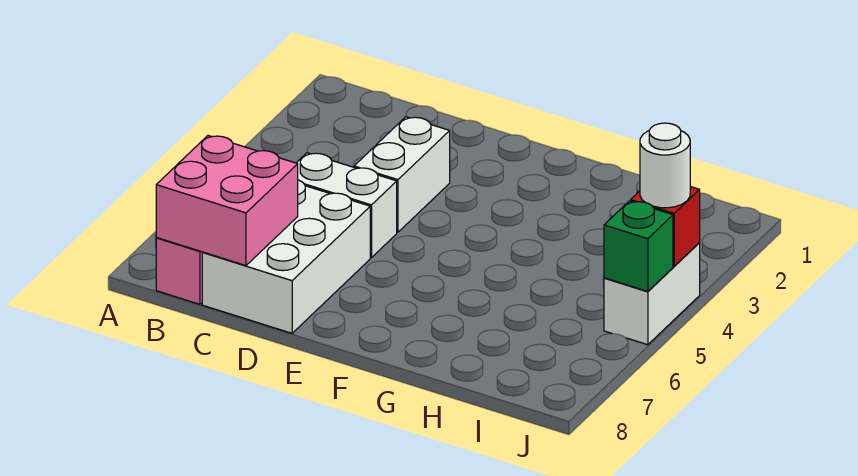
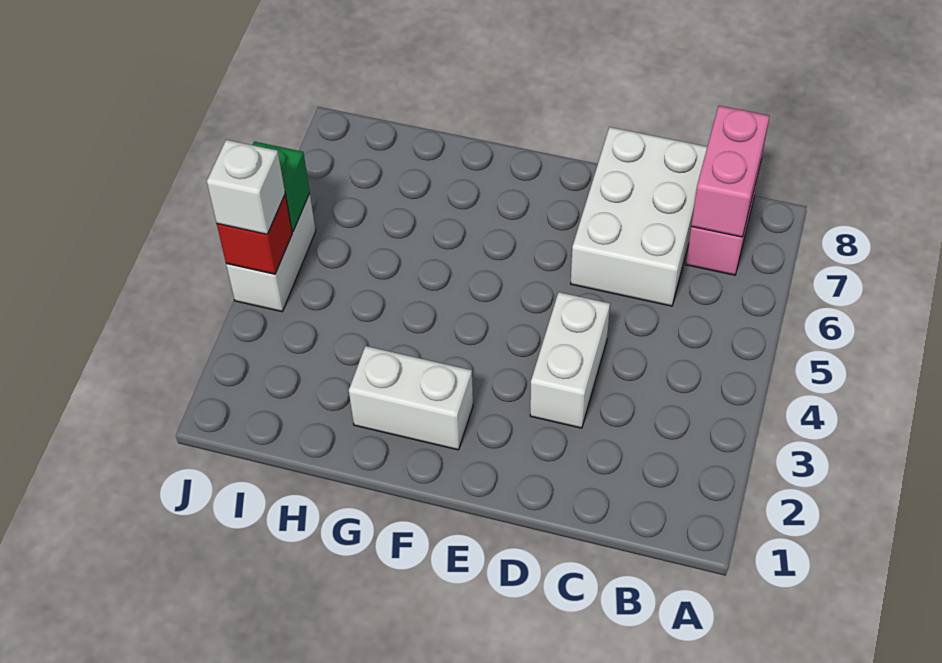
pink brick B7:C8 level 2 -> pink brick B7:B8 level 2
white brick C5:D5 level 1 -> white brick F2:G2 level 1
white round brick J4 level 3 -> white brick J4 level 3

